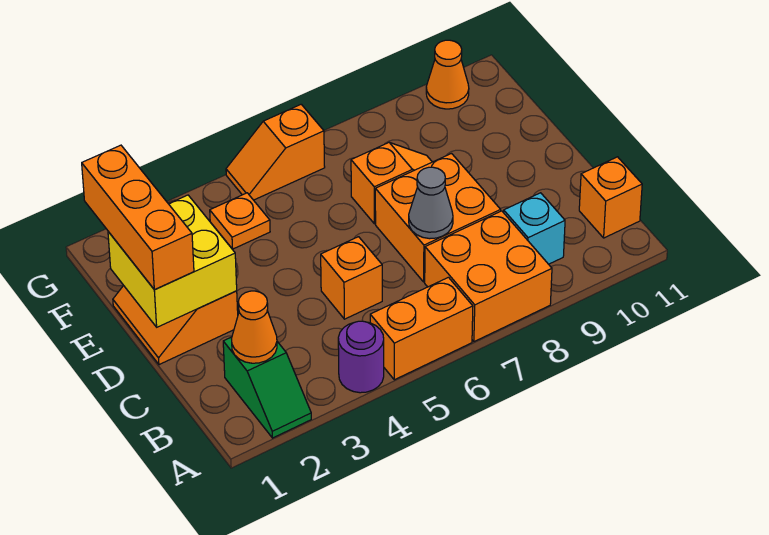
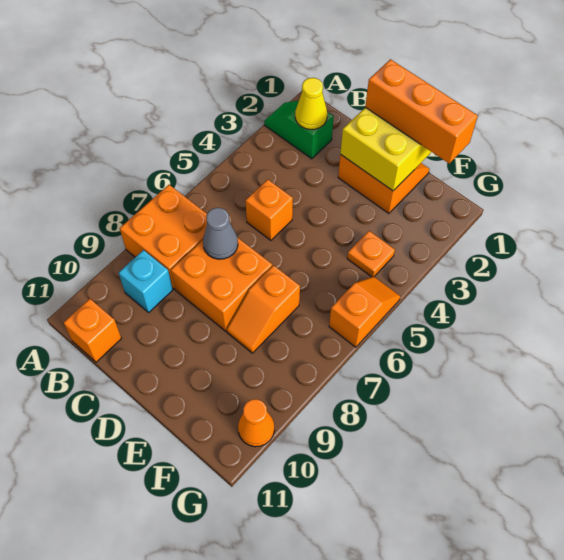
purple round brick A4 level 1 -> none
orange brick A5:A6 level 1 -> none
orange cone B2 level 2 -> yellow cone B2 level 2

